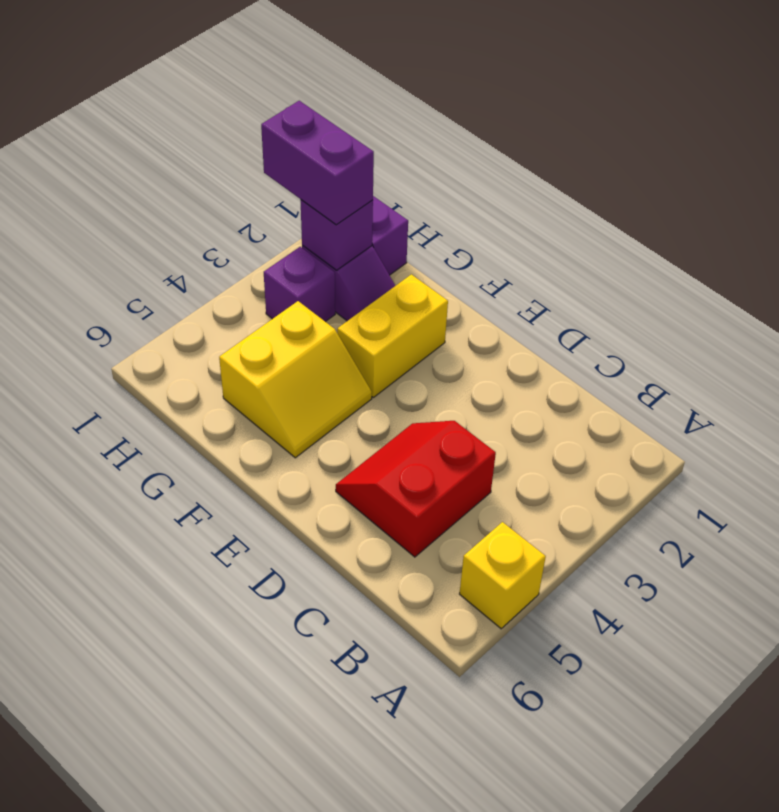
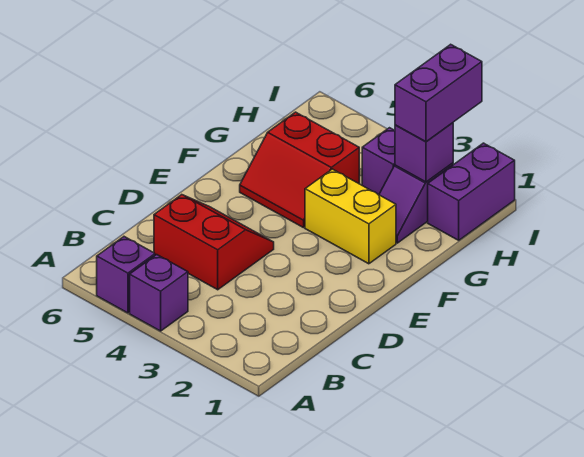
none -> purple brick A4 level 1
yellow brick A5 level 1 -> purple brick A5 level 1
yellow slope F4:G5 level 1 top G -> red slope F4:G5 level 1 top G

